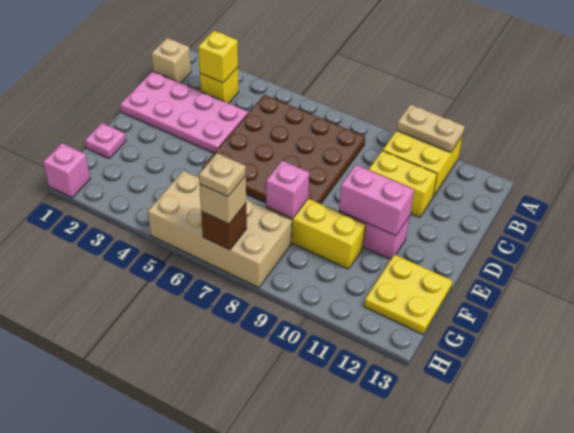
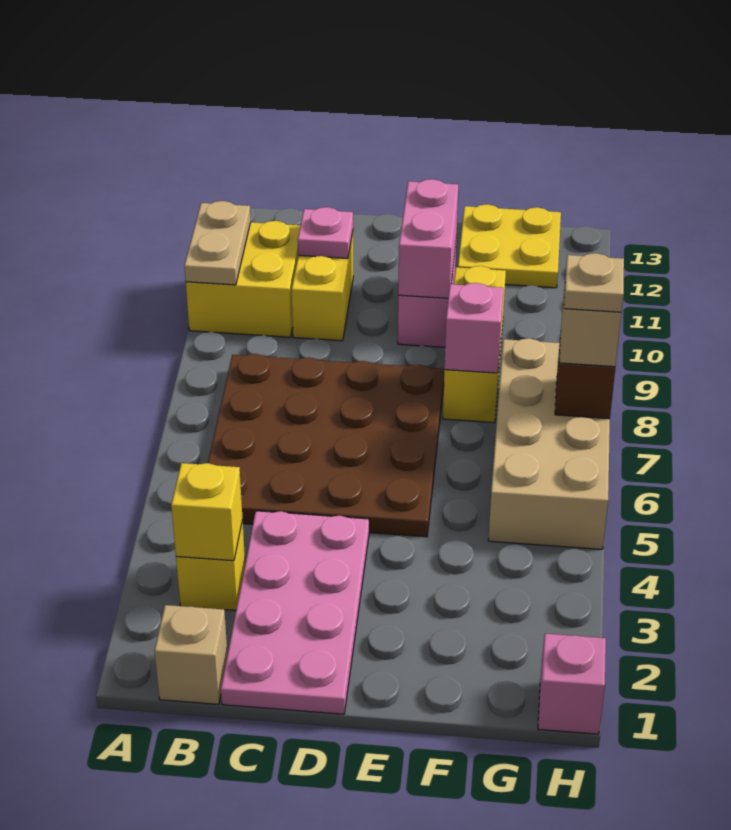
pink plate F1 level 1 -> pink plate C11 level 2

